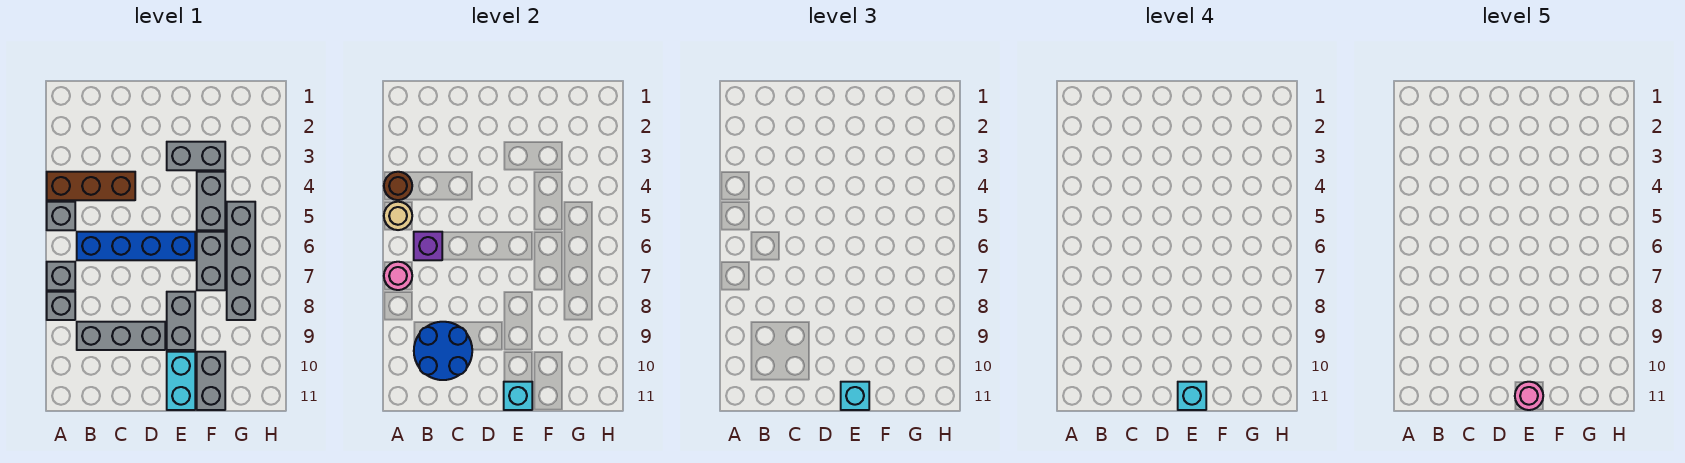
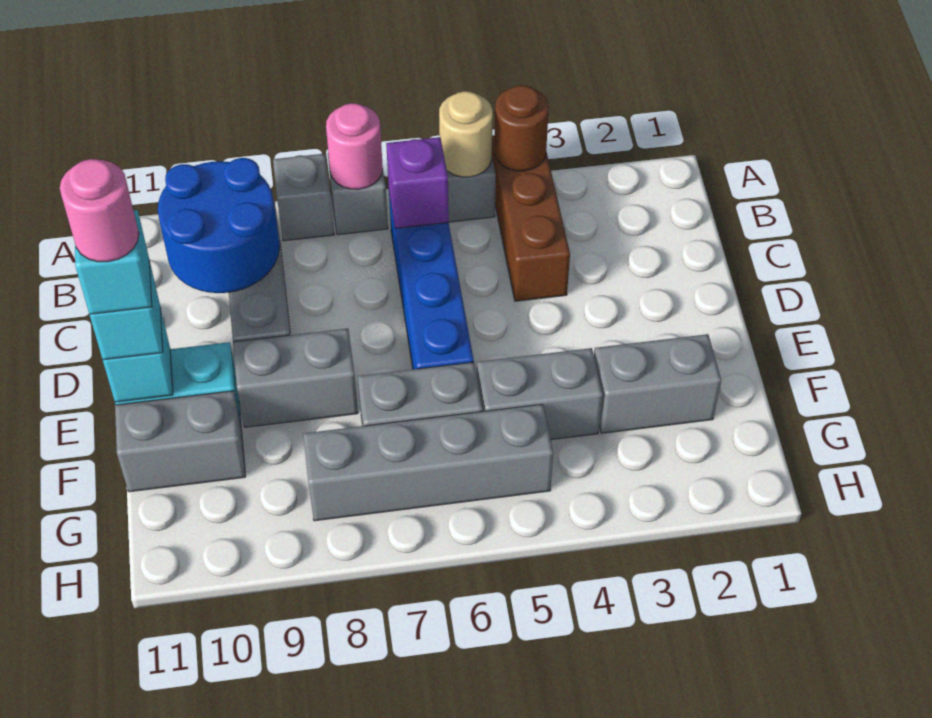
grey brick E3:F3 level 1 -> grey brick F2:F3 level 1

